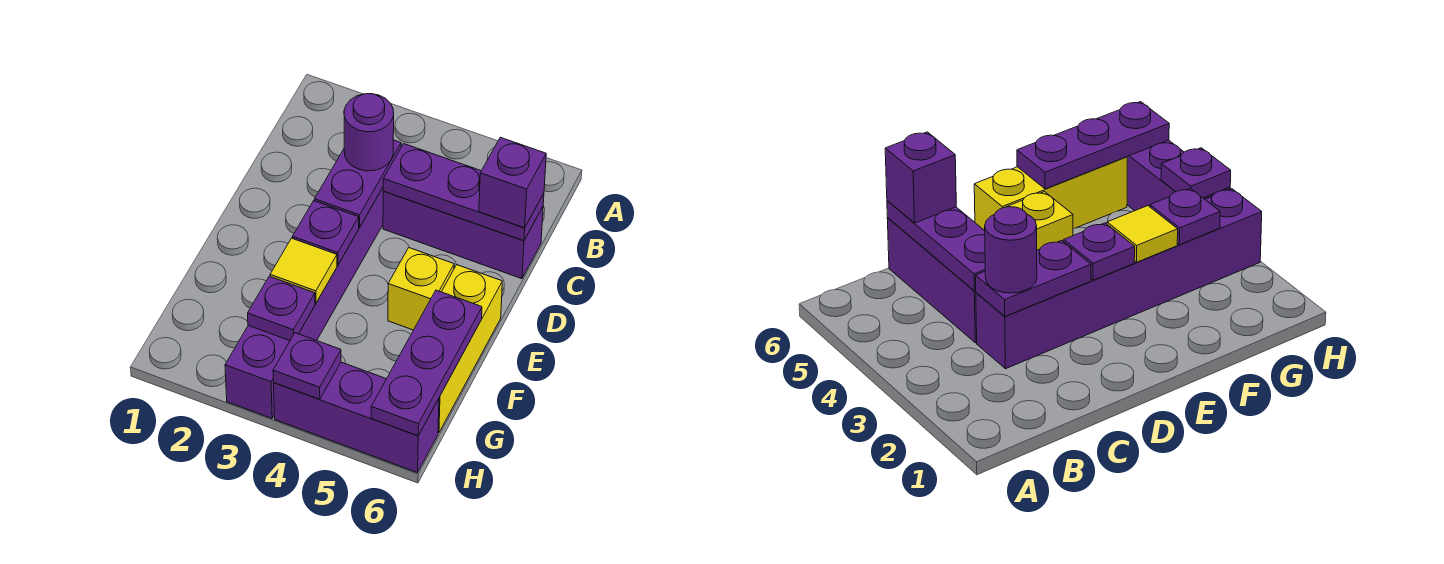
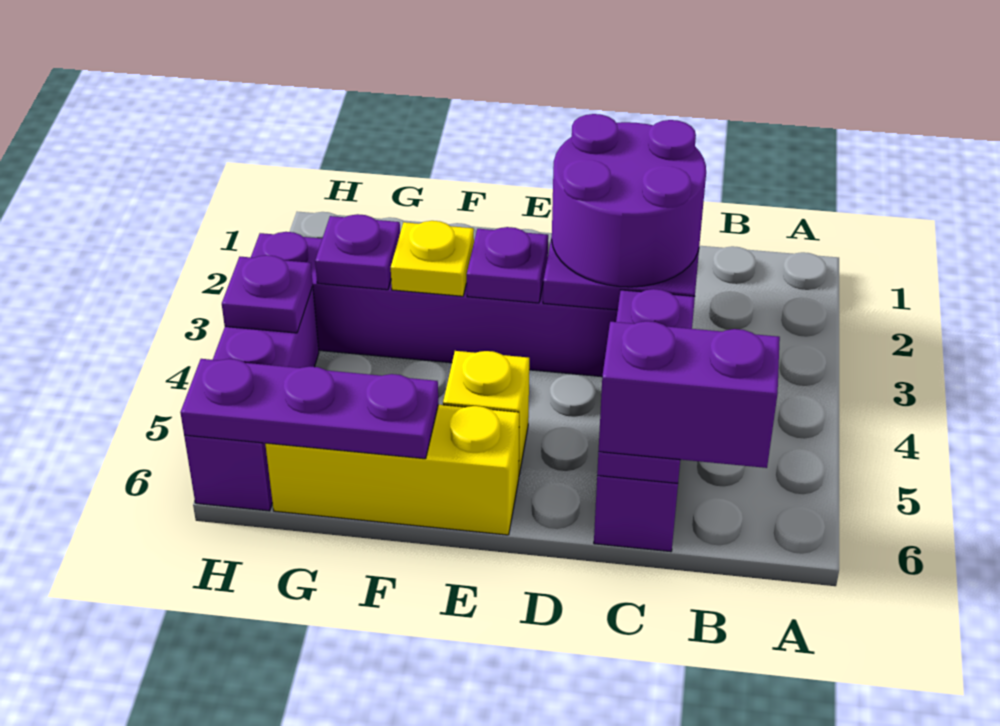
purple round brick C3 level 3 -> purple round brick C2:D3 level 3
purple brick C6 level 3 -> purple brick B6:C6 level 3
yellow tile F3 level 2 -> yellow plate F3 level 2

